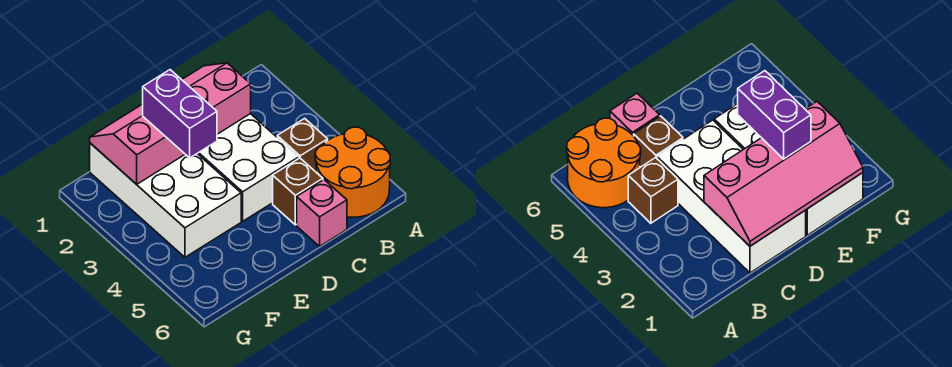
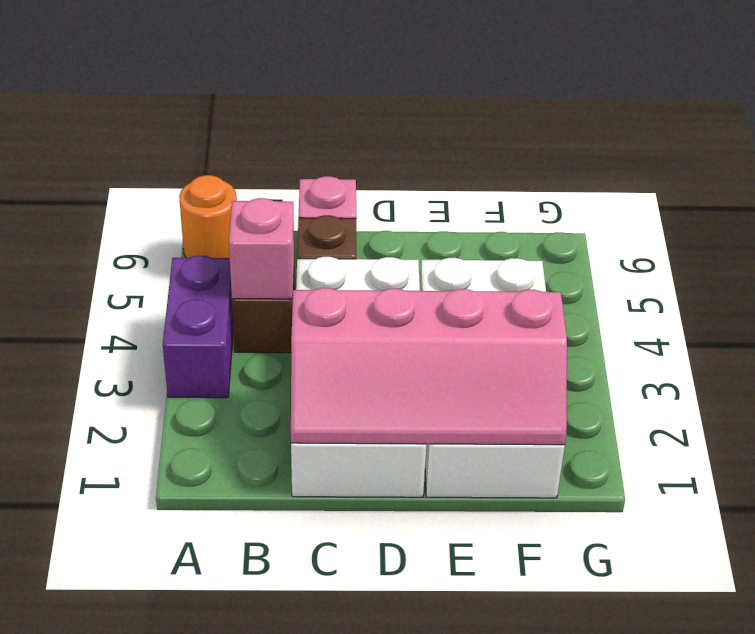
orange round brick A5:B6 level 1 -> orange round brick A6 level 1
none -> pink brick B4 level 2
purple brick E2:E3 level 3 -> purple brick A3:A4 level 1

